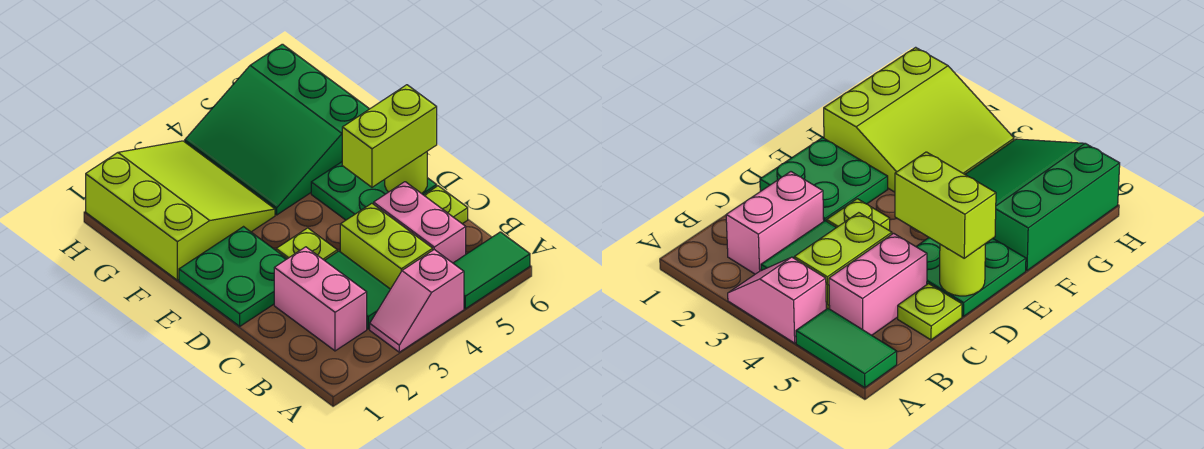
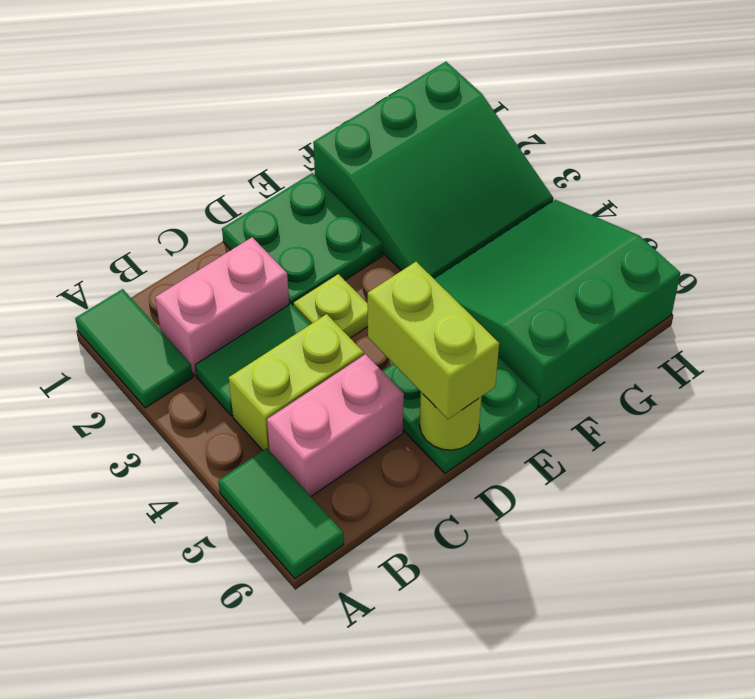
none -> green tile A1:A2 level 1
pink slope A3:A4 level 1 top 4 -> none
lime plate C6 level 1 -> none
lime slope F1:H3 level 1 top 1 -> green slope F1:H3 level 1 top 1

